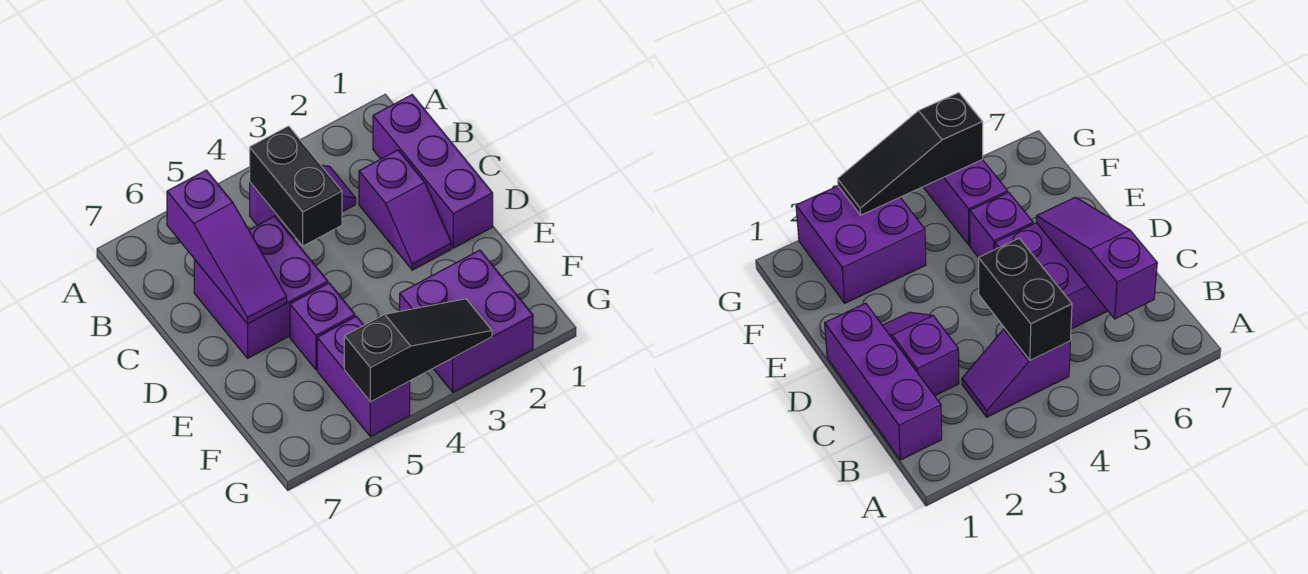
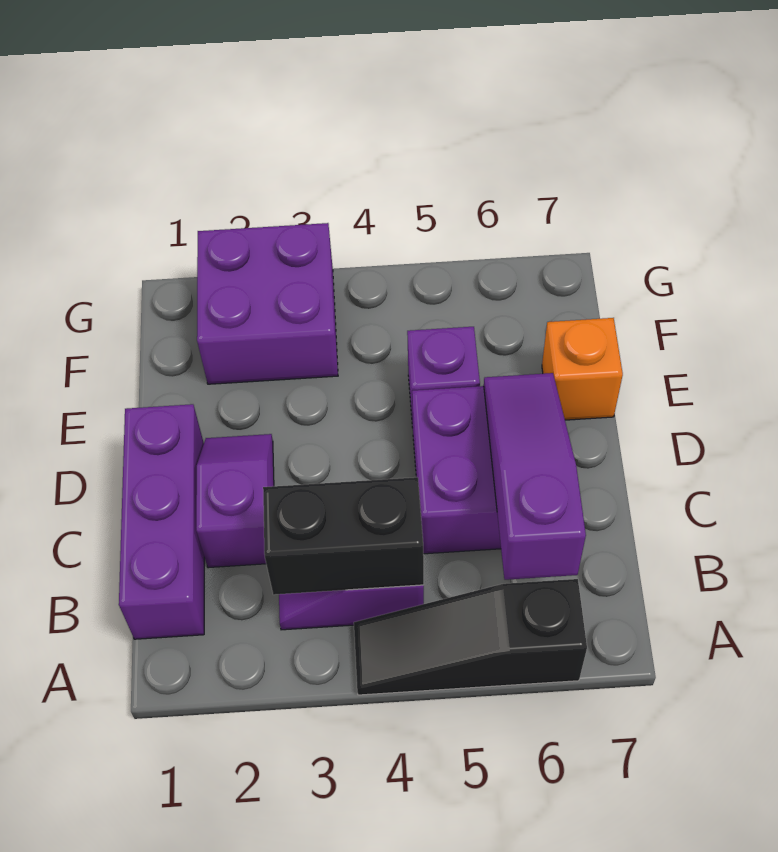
black brick B4:C4 level 2 -> black brick B3:B4 level 2
none -> orange brick E7 level 1
purple brick F5:G5 level 1 -> none
black slope G3:G5 level 2 top 5 -> black slope A4:A6 level 1 top 6

